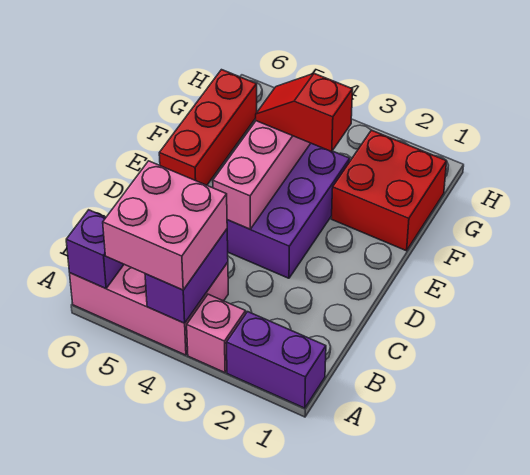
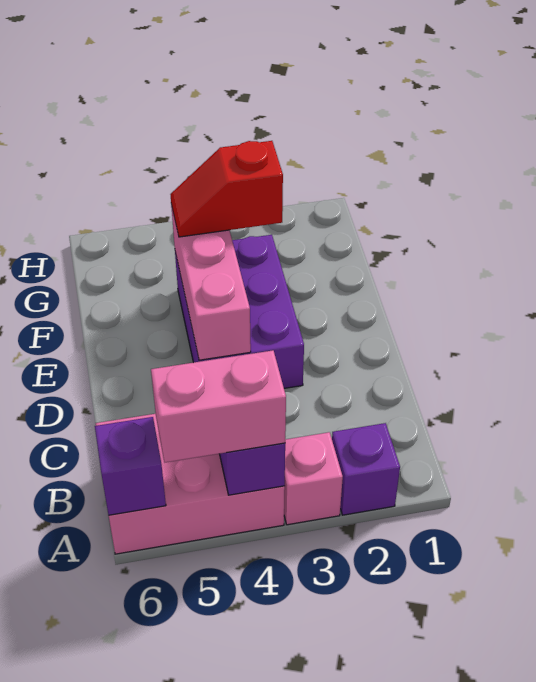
purple brick A1:A2 level 1 -> purple brick A2 level 1
pink brick A4:B5 level 3 -> pink brick A4:A5 level 3
red brick E6:G6 level 1 -> none
red brick F1:G2 level 1 -> none

